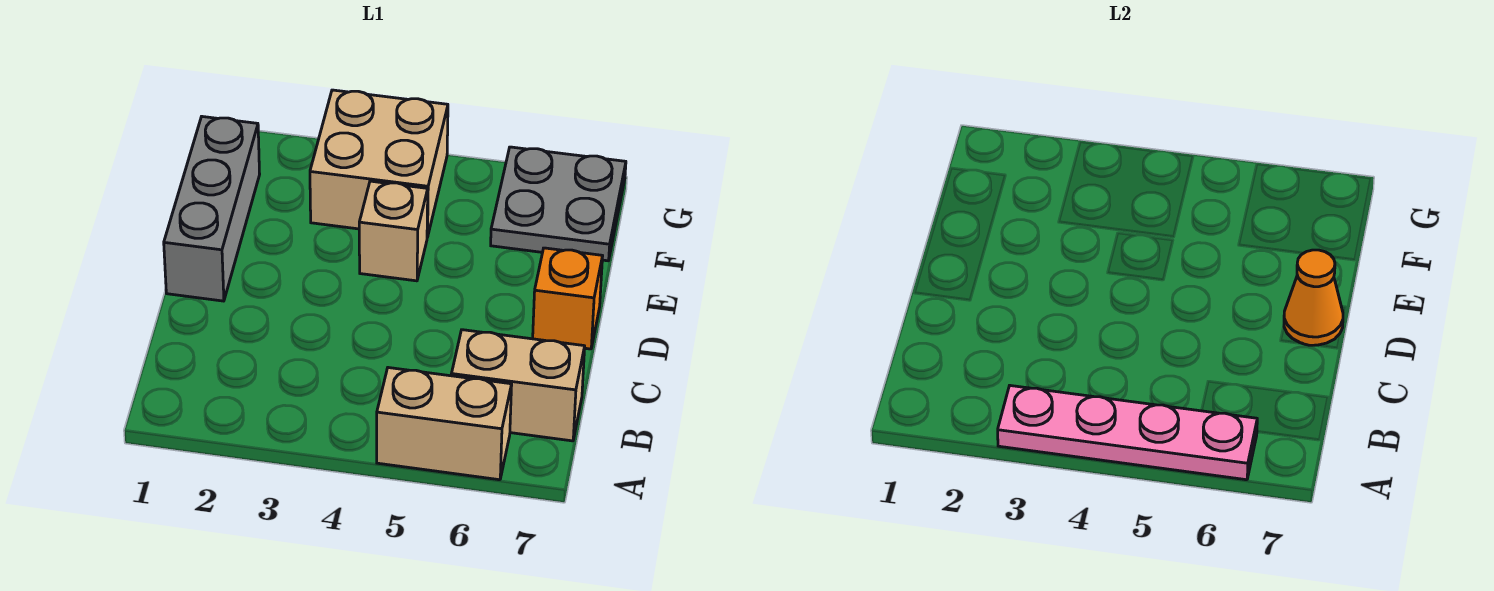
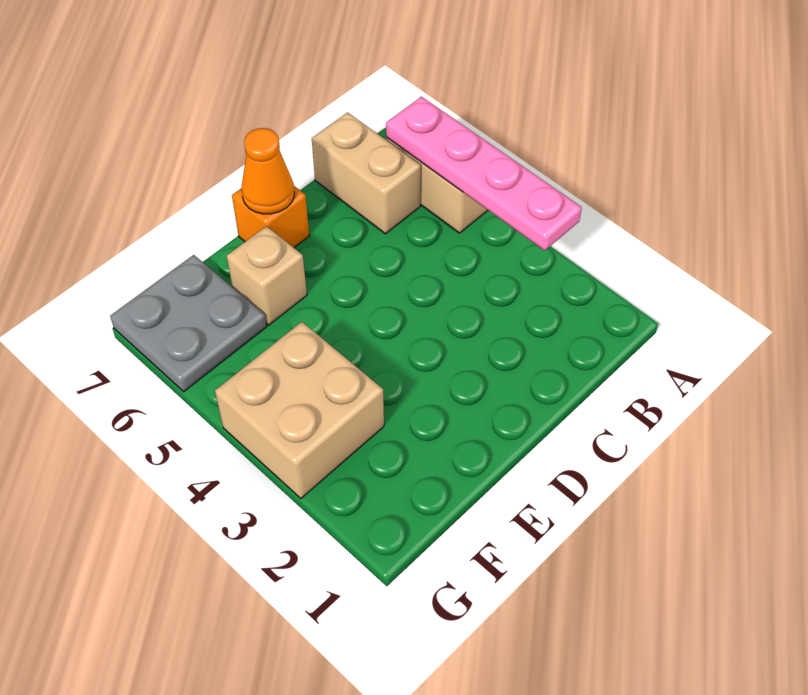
grey brick D1:F1 level 1 -> none
tan brick E4 level 1 -> tan brick E6 level 1

